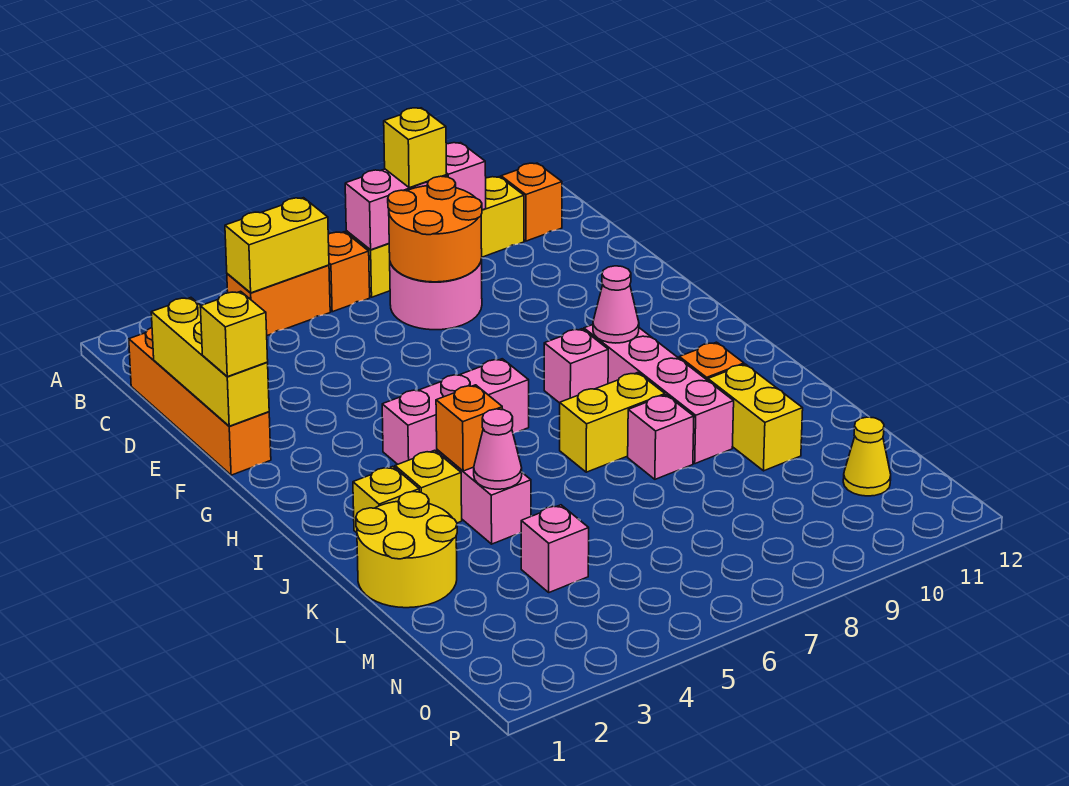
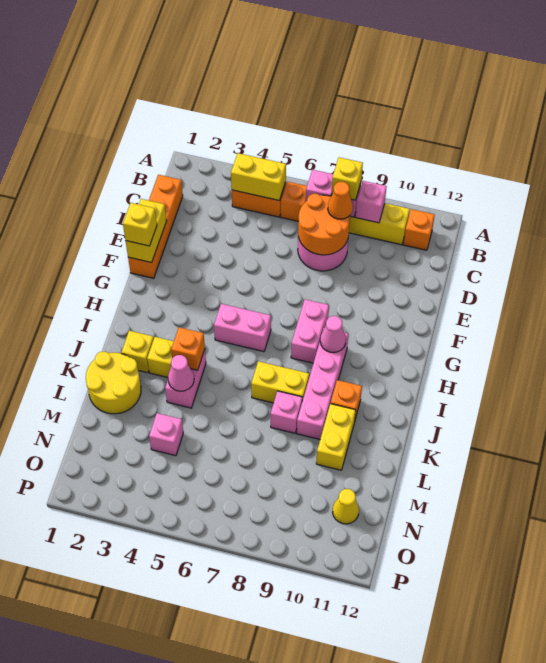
none -> orange cone C8 level 3
yellow brick D1:F1 level 2 -> yellow brick E1:F1 level 2
pink brick H4:H6 level 1 -> pink brick H5:H6 level 1
pink brick H8 level 1 -> pink brick G8:H8 level 1

